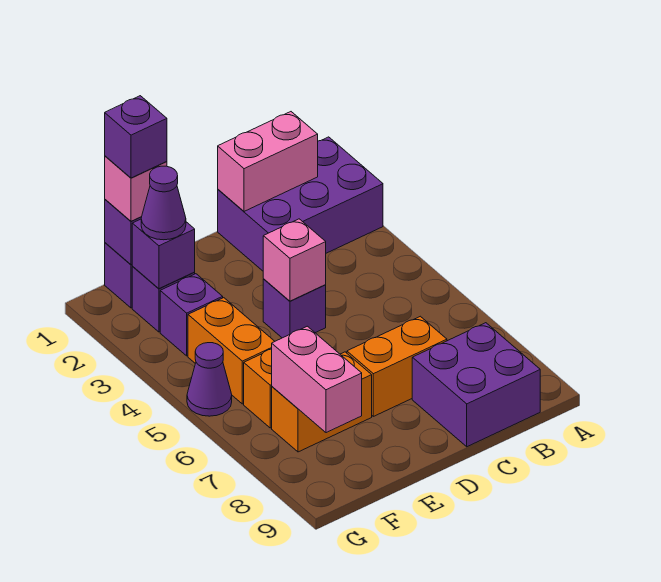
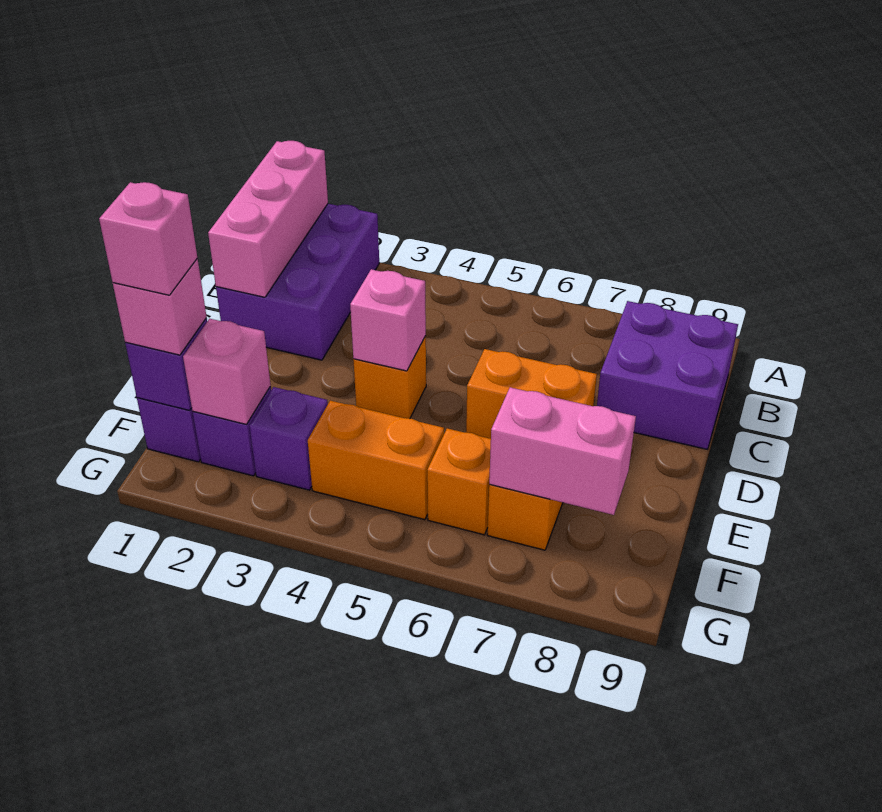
pink brick B1:C1 level 2 -> pink brick A1:C1 level 2
orange brick C7:D7 level 1 -> orange brick D6:D7 level 1
purple brick D4 level 1 -> orange brick D4 level 1
purple brick F1 level 4 -> pink brick F1 level 4
purple brick F2 level 2 -> pink brick F2 level 2
purple cone F2 level 3 -> none
purple cone G5 level 1 -> none

